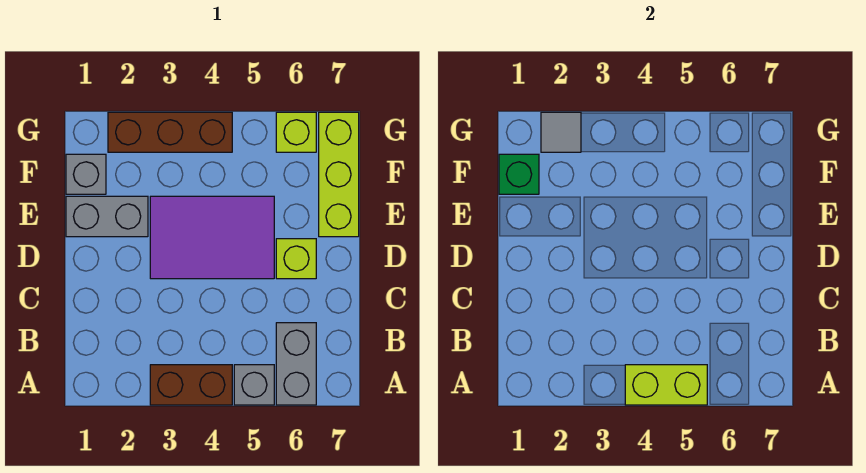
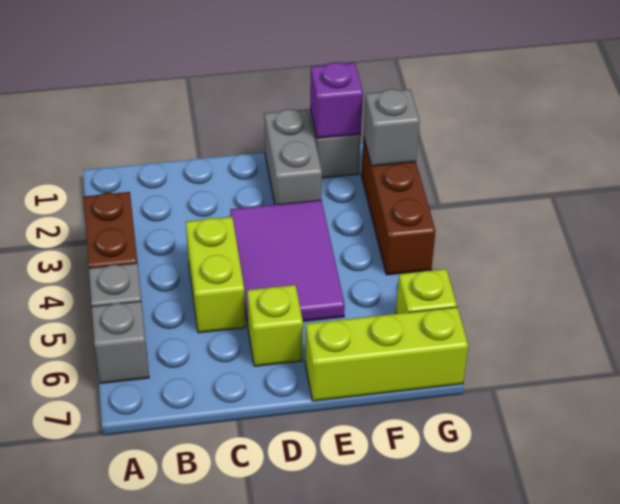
lime brick A4:A5 level 2 -> lime brick C4:C5 level 1
grey brick A6:B6 level 1 -> grey brick A6 level 1
green brick F1 level 2 -> purple brick F1 level 2
grey tile G2 level 2 -> grey brick G2 level 2

